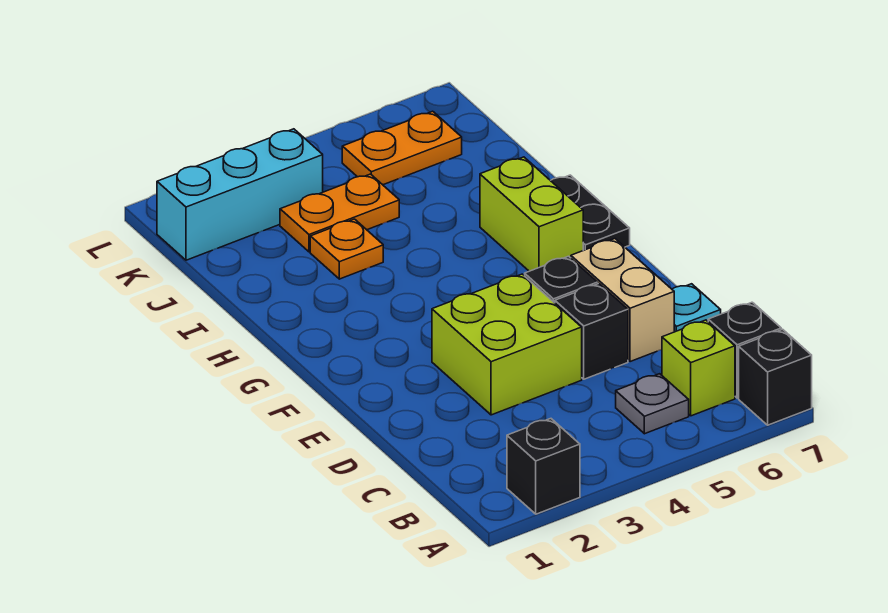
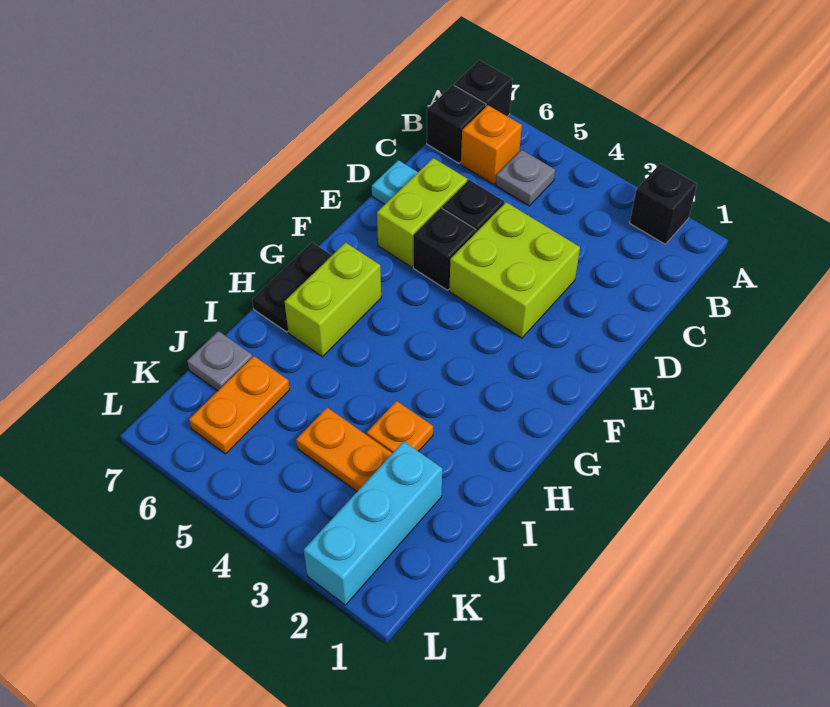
lime brick B6 level 1 -> orange brick B6 level 1
tan brick D6:E6 level 1 -> lime brick D6:E6 level 1
none -> grey plate J7 level 1
cyan brick K1:K3 level 1 -> cyan brick J2:L2 level 1
orange plate K5:K6 level 1 -> orange plate J6:K6 level 1

